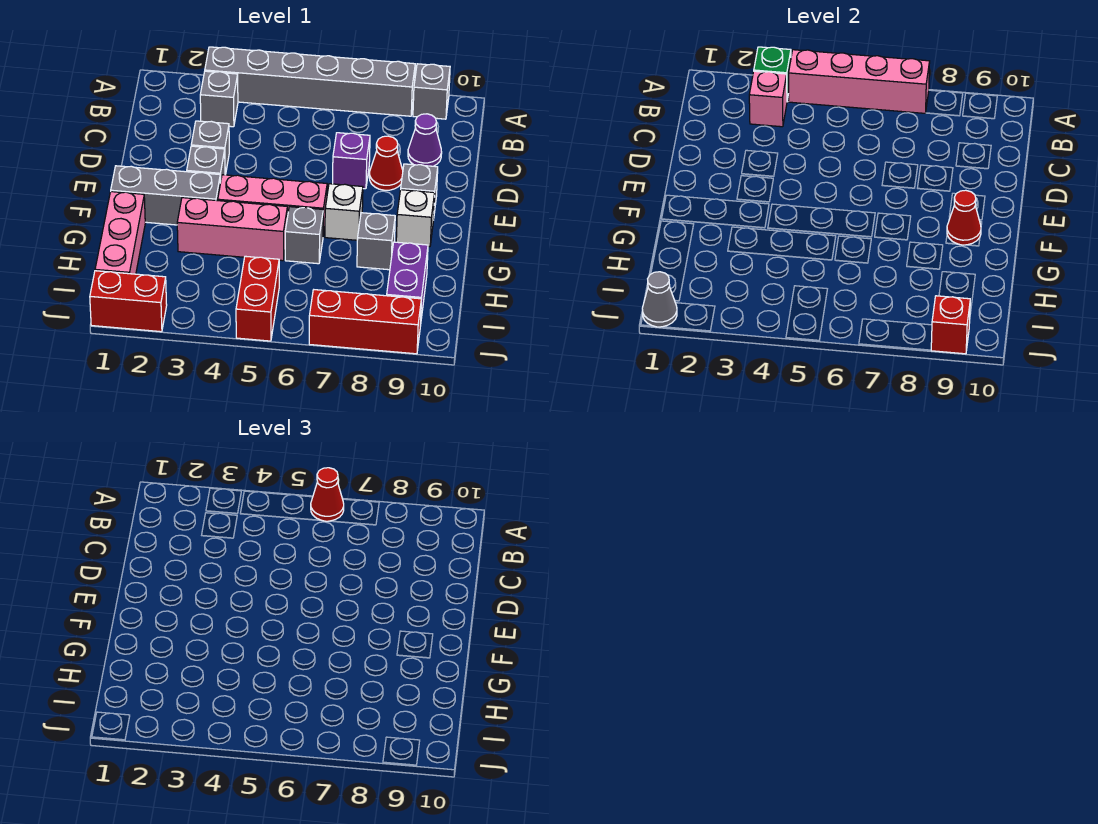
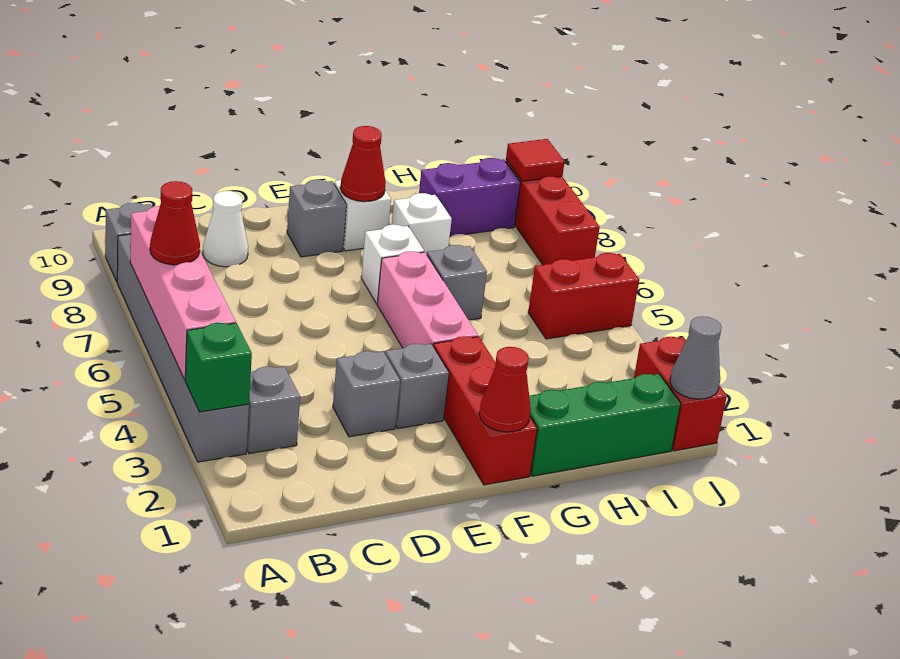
pink brick B3 level 2 -> none
purple cone C9 level 1 -> white cone C9 level 1
purple brick D7 level 1 -> none
red cone D8 level 1 -> red cone F1 level 2
grey brick F1:F3 level 1 -> red brick F1:F3 level 1
pink brick G1:I1 level 1 -> green brick G1:I1 level 1
pink brick G3:G5 level 1 -> none
grey brick G8 level 1 -> white brick G8 level 1
red brick J9 level 2 -> red tile J9 level 2

